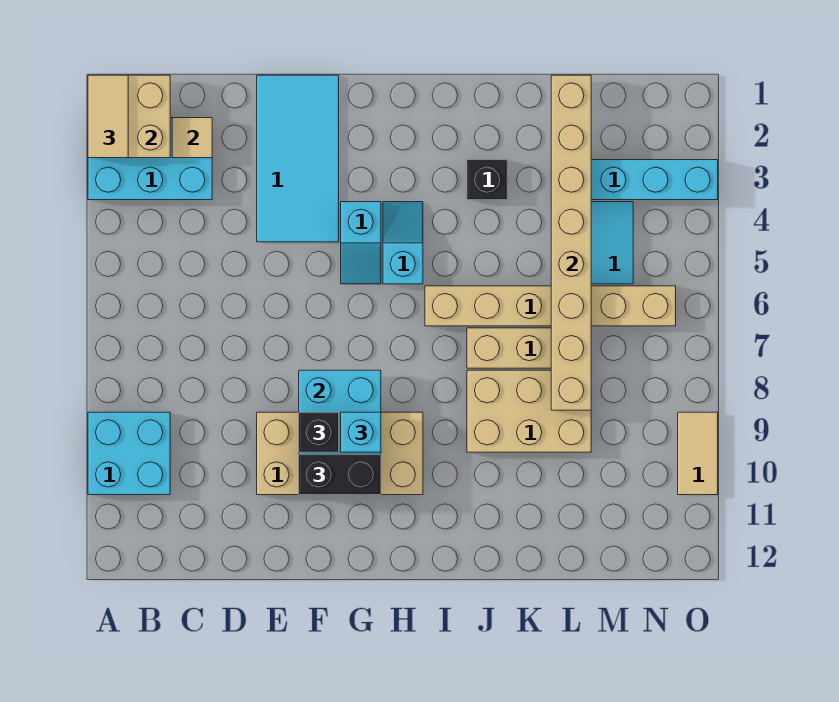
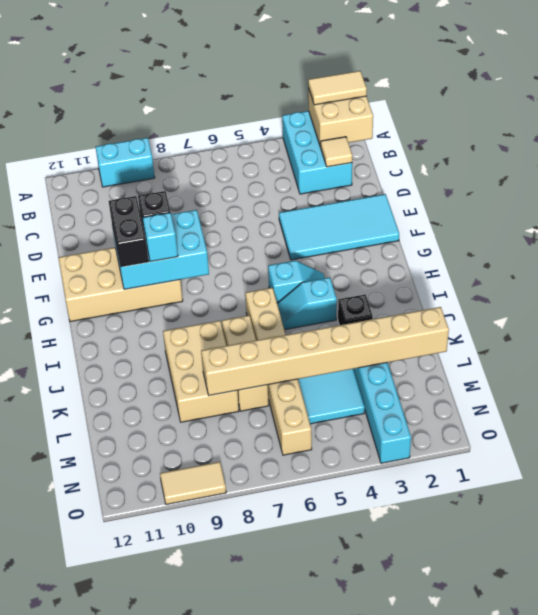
cyan brick A9:B10 level 1 -> cyan brick A9:A10 level 1
tan brick E9:H10 level 1 -> tan brick F9:G12 level 1
cyan slope G4:G5 level 1 top 4 -> cyan slope I4:I5 level 1 top 4

